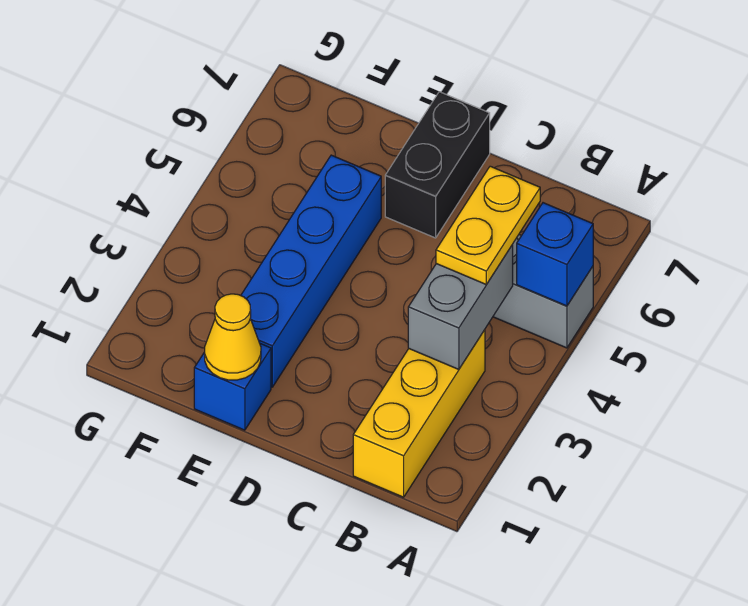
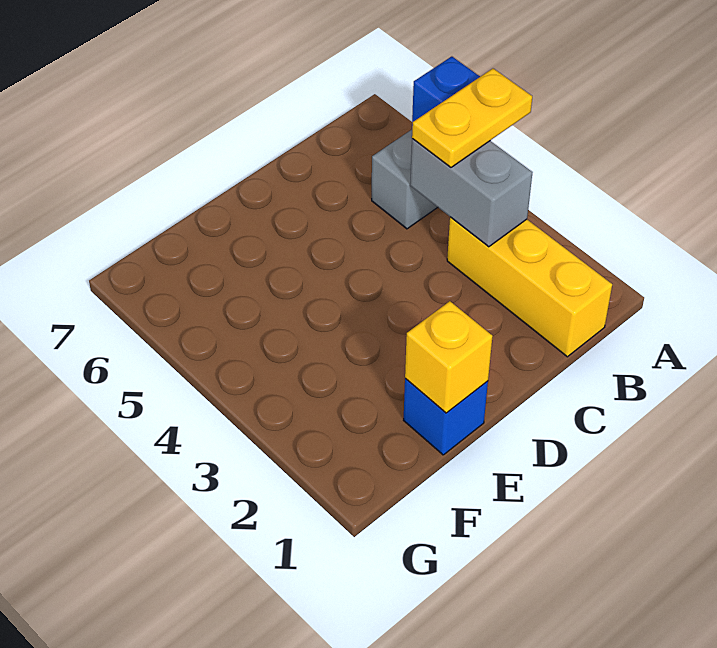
yellow plate B4:B5 level 3 -> yellow plate A4:B4 level 3
black brick D6:D7 level 1 -> none
yellow cone E1 level 2 -> yellow brick E1 level 2
blue brick E2:E5 level 1 -> none

